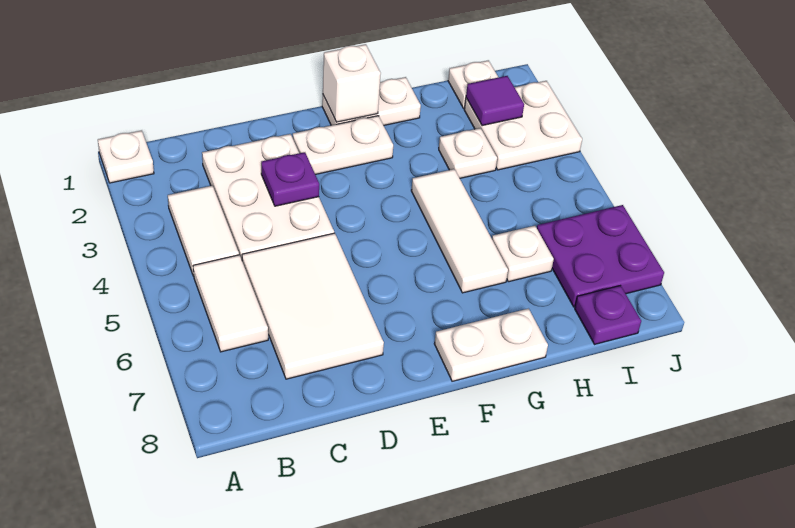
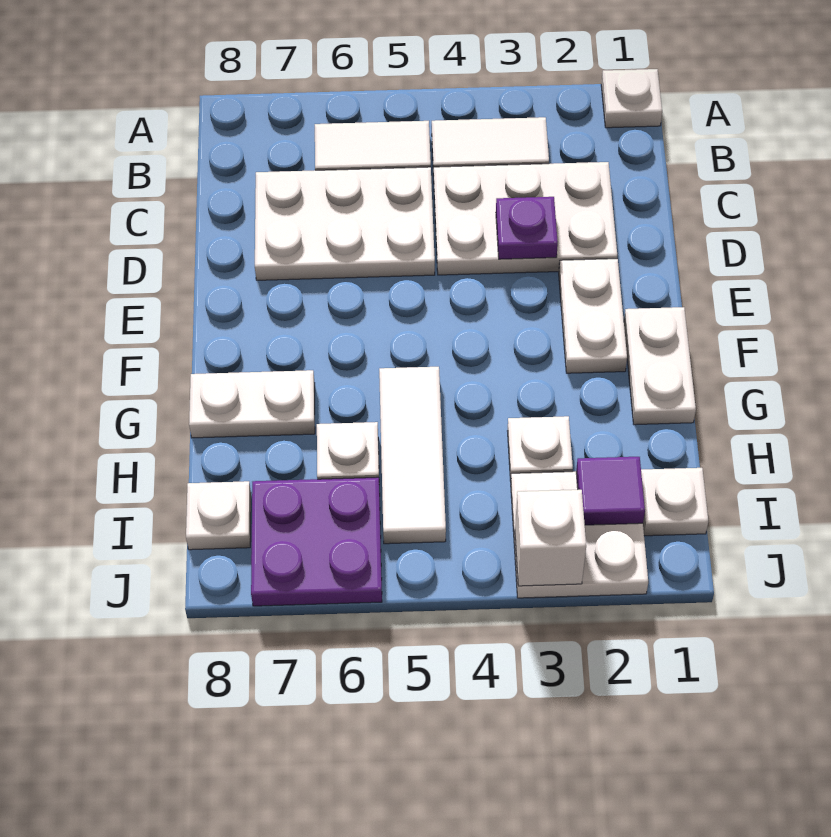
white tile C5:D7 level 1 -> white plate C5:D7 level 1
white brick F1 level 2 -> white brick J3 level 2
white plate F8:G8 level 1 -> white plate G7:G8 level 1
white tile G4:G6 level 1 -> white tile G5:I5 level 1
purple plate I8 level 1 -> white plate I8 level 1

